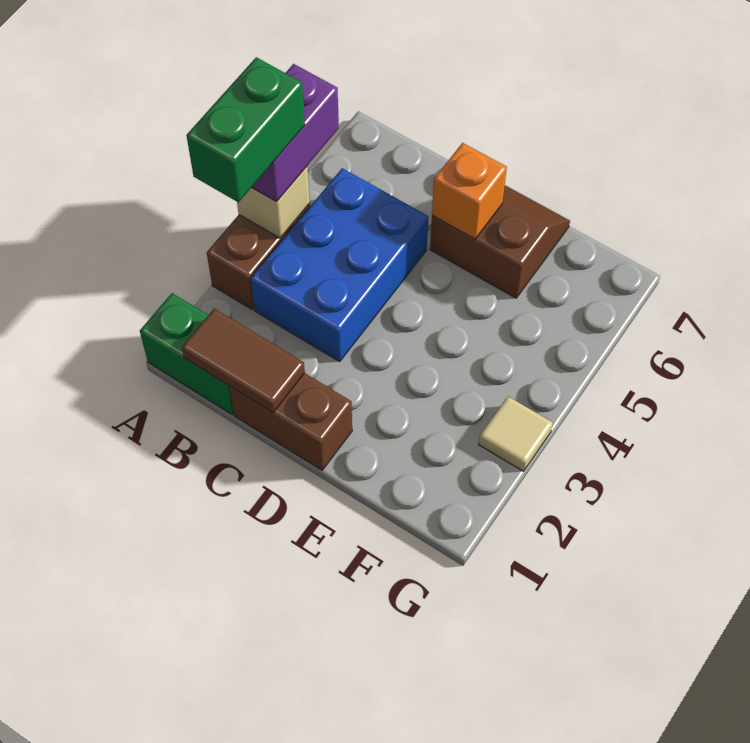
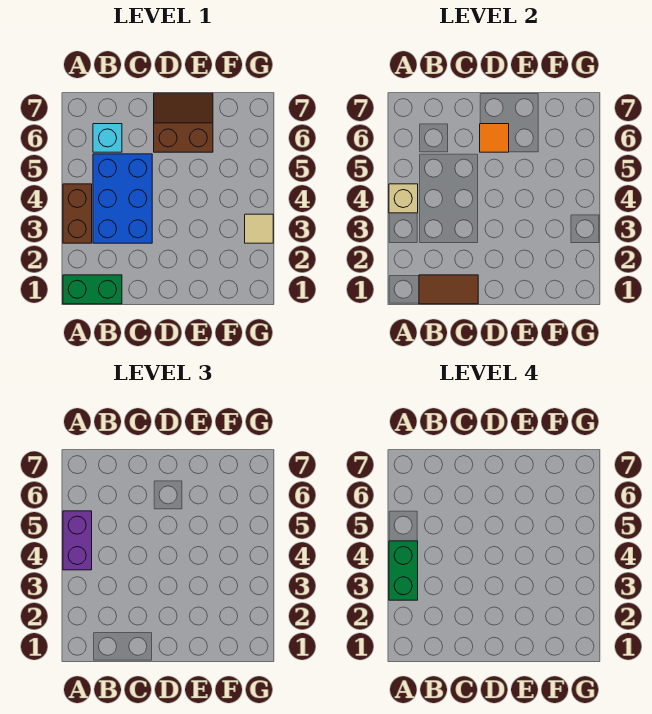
none -> cyan brick B6 level 1
brown brick C1:D1 level 1 -> none
orange brick D6 level 2 -> orange tile D6 level 2

